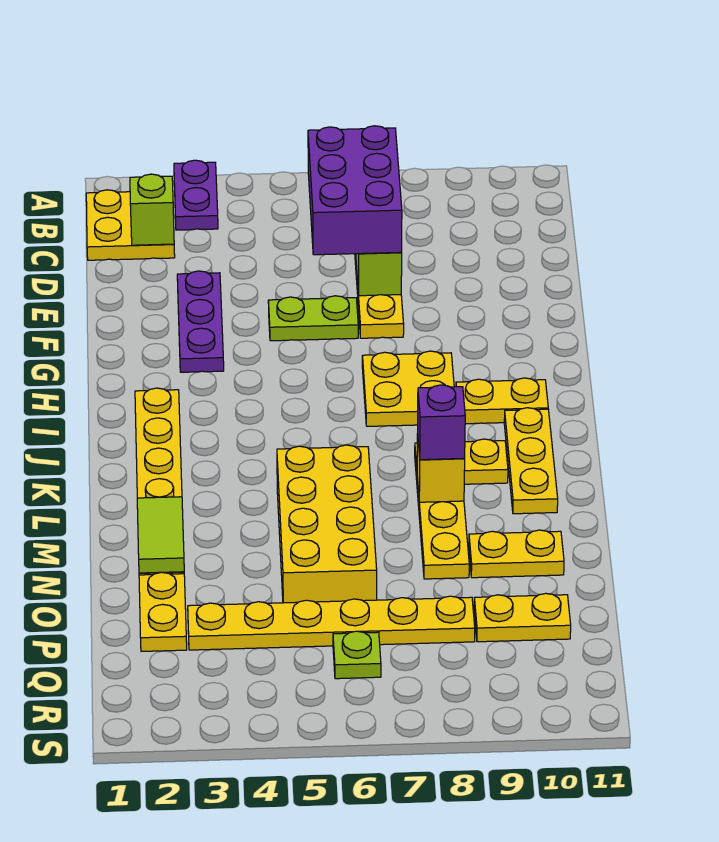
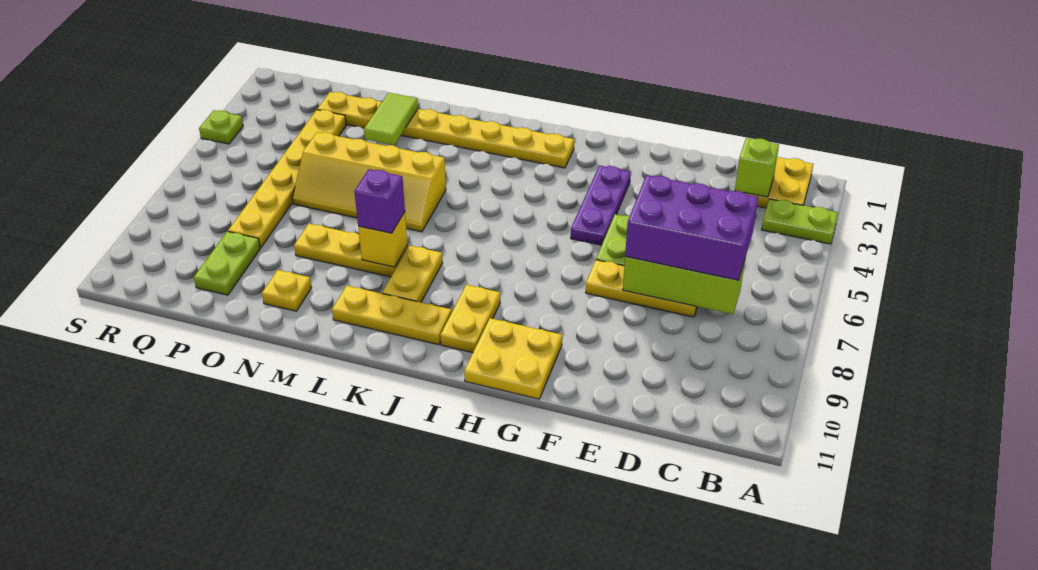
purple plate A3:B3 level 1 -> lime plate A3:B3 level 1
purple plate E3:G3 level 1 -> purple plate G3:G5 level 1
yellow plate H7:I8 level 1 -> yellow plate G10:H11 level 1
yellow brick L5:O6 level 1 -> yellow slope L5:O6 level 1 top 5
lime tile M2:N2 level 2 -> lime tile N2:N3 level 2
yellow plate N9:N10 level 1 -> yellow plate N10 level 1
yellow plate P9:P10 level 1 -> lime plate P9:P10 level 1
lime plate Q6 level 1 -> lime plate S4 level 1

